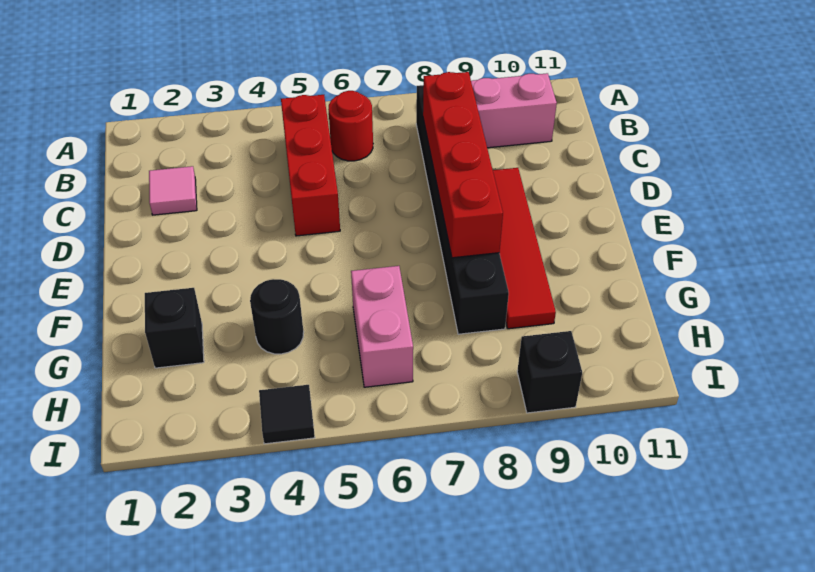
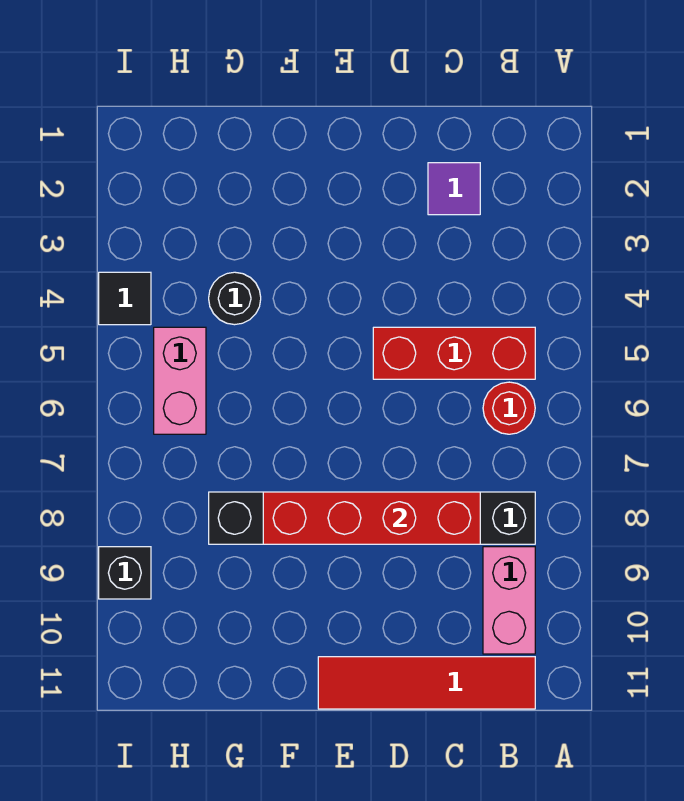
pink tile C2 level 1 -> purple tile C2 level 1
red tile D9:G9 level 1 -> red tile B11:E11 level 1
black brick G2 level 1 -> none
pink brick G6:H6 level 1 -> pink brick H5:H6 level 1

